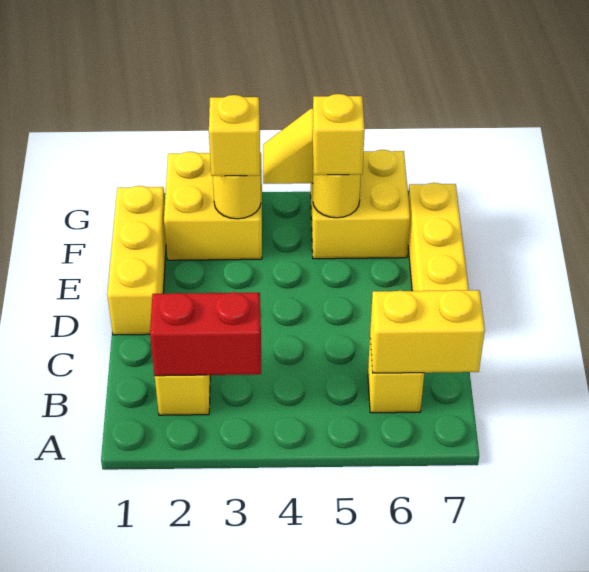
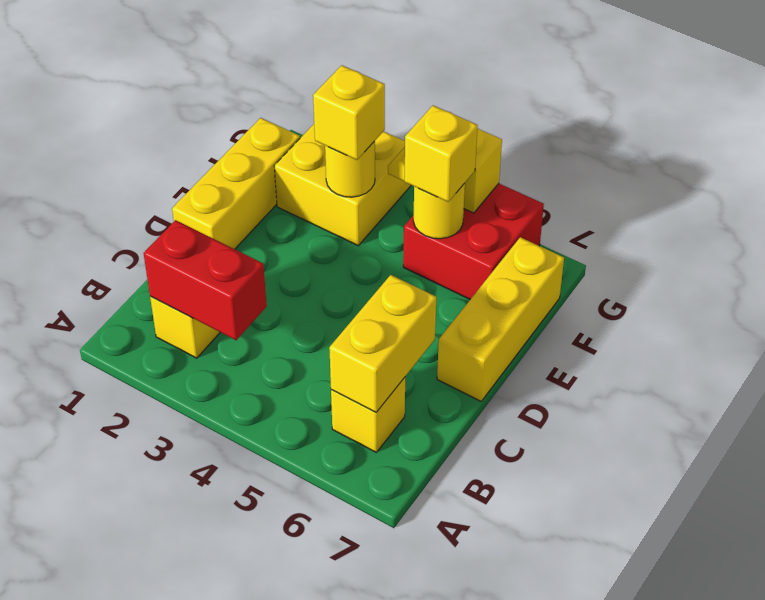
yellow brick B6:B7 level 2 -> yellow brick B6:C6 level 2
yellow brick F5:G6 level 1 -> red brick F5:G6 level 1

